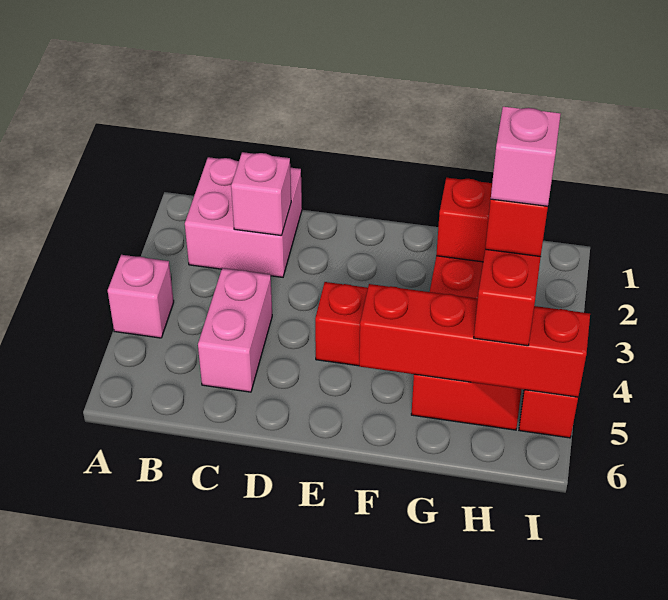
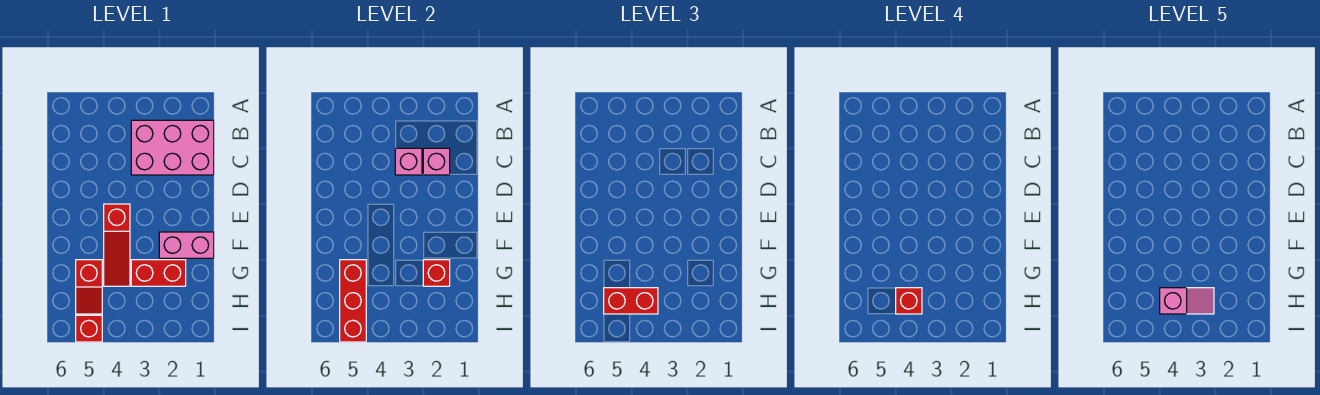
pink brick A4 level 1 -> pink brick C3 level 2
pink brick B1:C2 level 1 -> pink brick B1:C3 level 1
pink brick C4:C5 level 1 -> pink brick F1:F2 level 1
red brick F5:I5 level 2 -> red brick G5:I5 level 2

